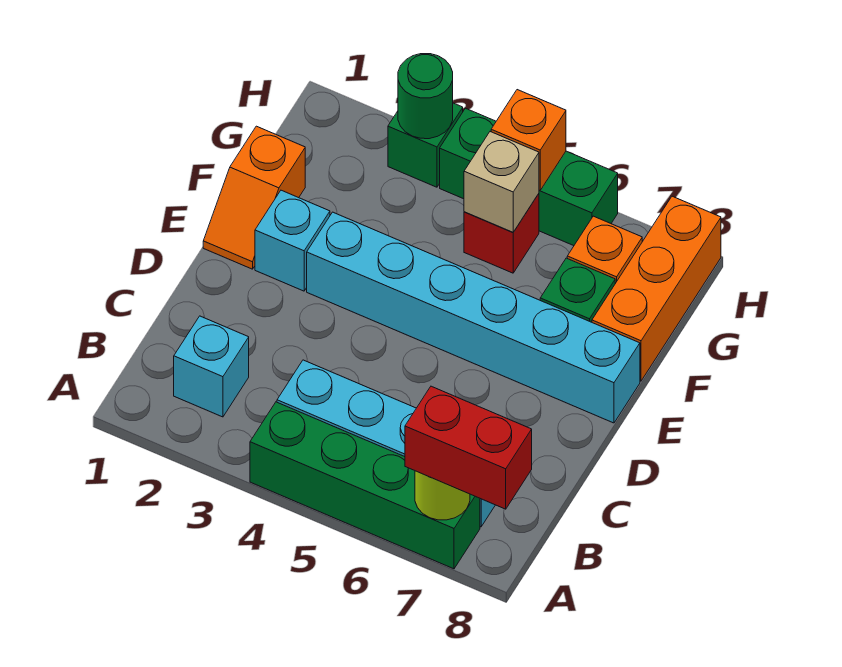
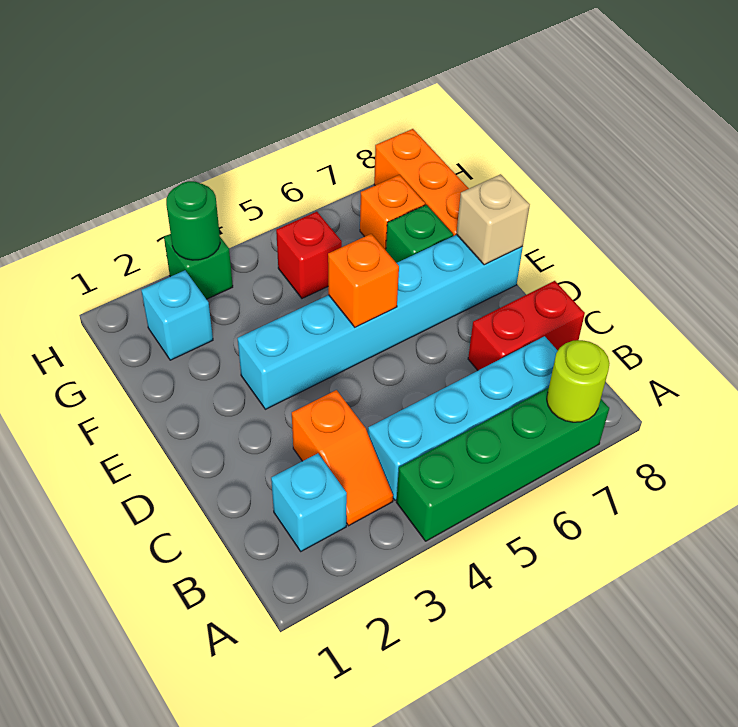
red brick A7:A8 level 3 -> red brick C7:C8 level 1
orange slope E1:F1 level 1 top F -> orange slope B3:C3 level 1 top C
cyan brick E2 level 1 -> cyan brick G2 level 1
tan brick G5 level 2 -> tan brick E8 level 2
green brick H4:H6 level 1 -> none
orange brick H5 level 2 -> orange brick E5 level 2

